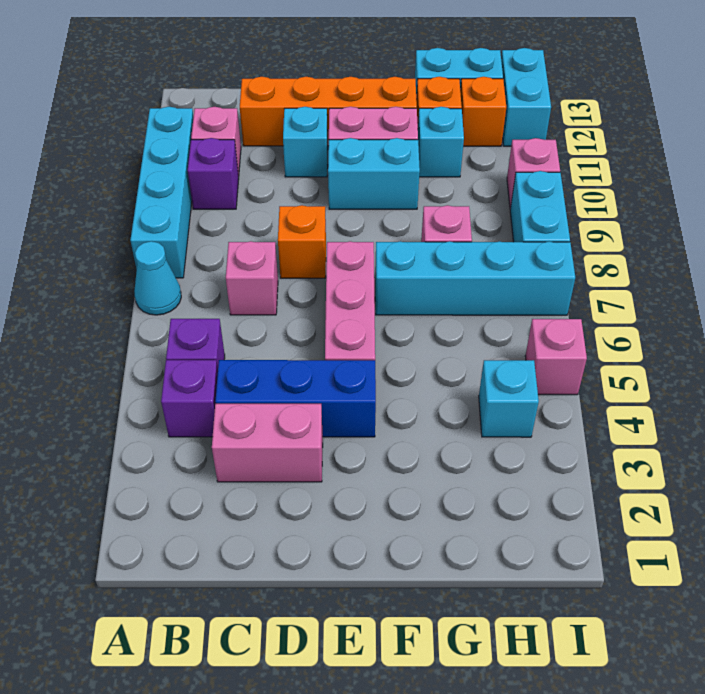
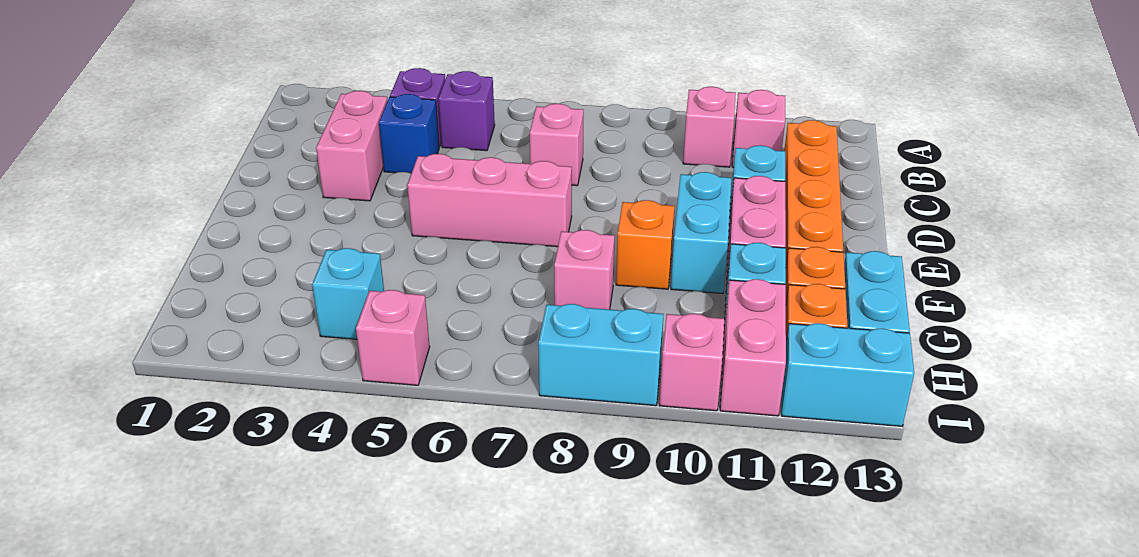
cyan cone A7 level 1 -> none
cyan brick A8:A11 level 1 -> none
purple brick B10 level 1 -> pink brick B10 level 1
blue brick C4:E4 level 1 -> blue brick C4 level 1
orange brick D8 level 1 -> orange brick F9 level 1
cyan brick F7:I7 level 1 -> none
none -> pink brick H11:I11 level 1

